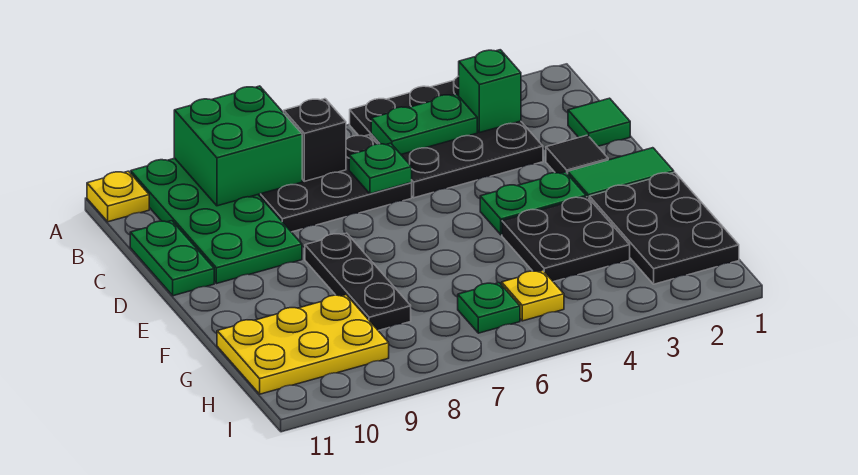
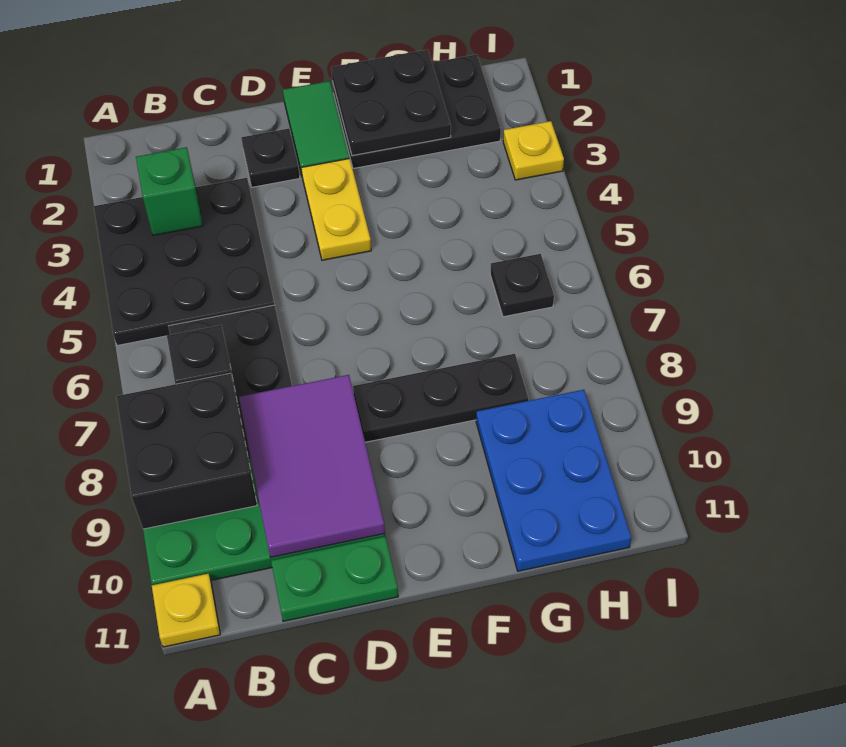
green brick A8:B9 level 2 -> black brick A8:B9 level 2
green plate B4:B5 level 2 -> none
green tile C1 level 1 -> none
green plate C6 level 2 -> none
none -> purple tile C8:D10 level 2
black tile D2 level 1 -> black plate D2 level 1
green plate E3:E4 level 1 -> yellow plate E3:E4 level 1
black plate F3:G4 level 1 -> black plate F1:G2 level 2
yellow plate G9:H11 level 1 -> blue plate G9:H11 level 1
yellow plate H5 level 1 -> yellow plate I3 level 1
green plate H6 level 1 -> black plate H6 level 1

